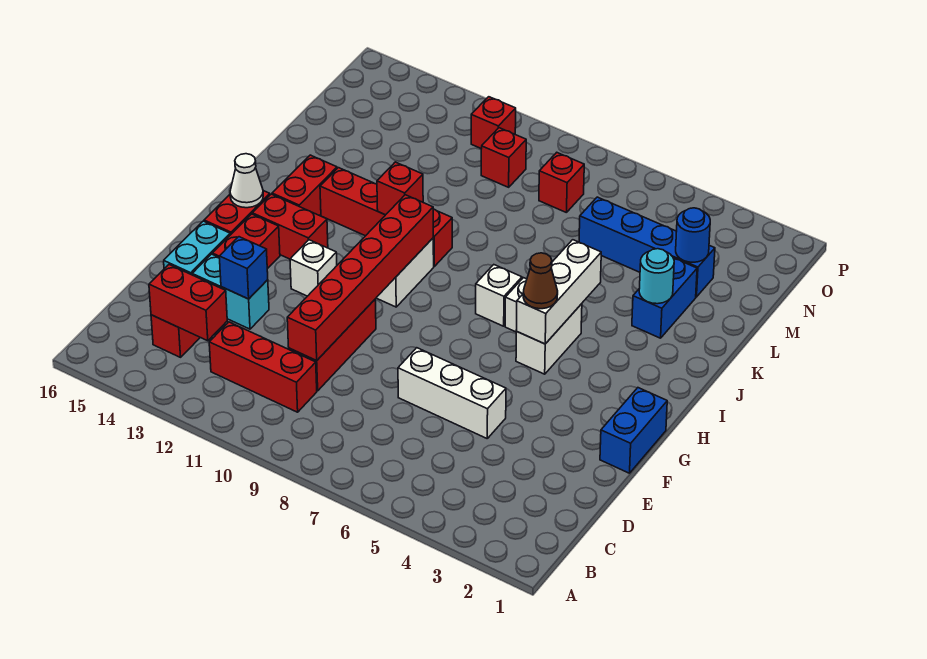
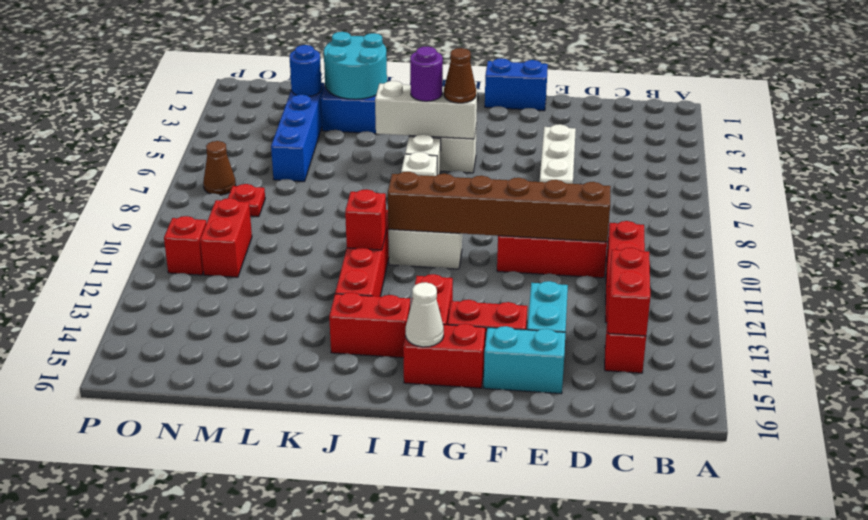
red brick D10:I10 level 2 -> brown brick D10:I10 level 2
blue brick E13 level 2 -> none
white brick G12 level 1 -> none
none -> purple round brick I5 level 3
cyan round brick K3 level 2 -> cyan round brick K2:L3 level 2
red brick N8 level 1 -> red plate N8 level 1
red brick N10 level 1 -> red brick N10:N11 level 1
none -> brown cone O7 level 1

